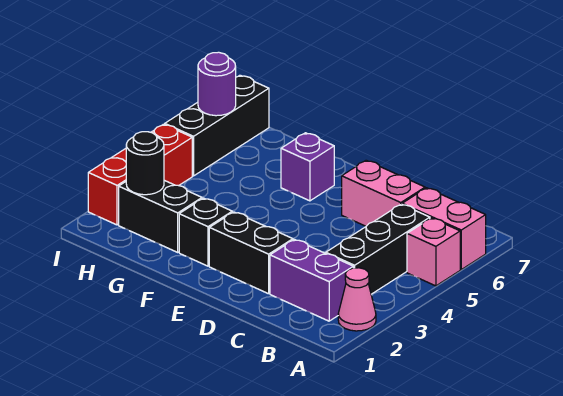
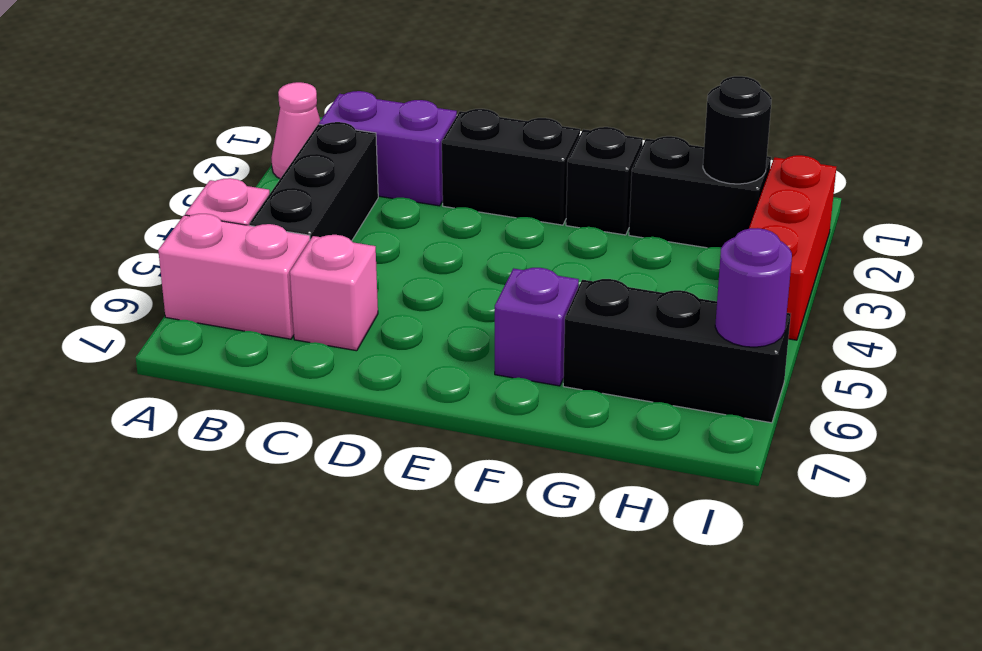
pink brick C6:D6 level 1 -> pink brick C6 level 1
black brick I5:I7 level 1 -> black brick G6:I6 level 1

